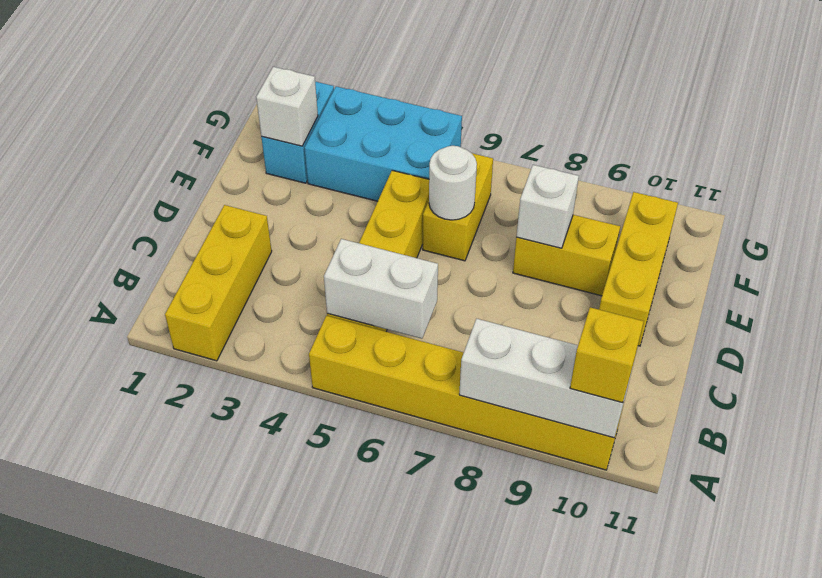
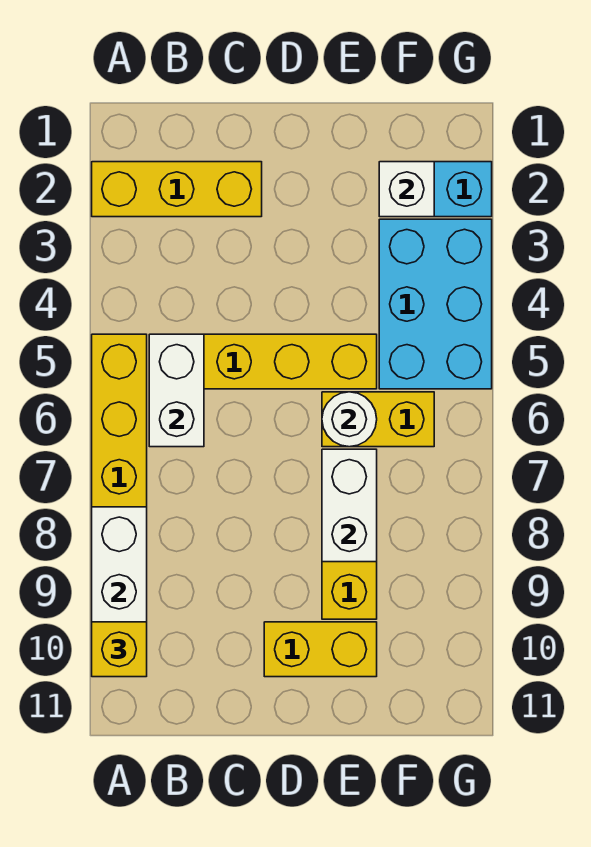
yellow brick D10:F10 level 1 -> yellow brick D10:E10 level 1
white brick E8 level 2 -> white brick E7:E8 level 2

